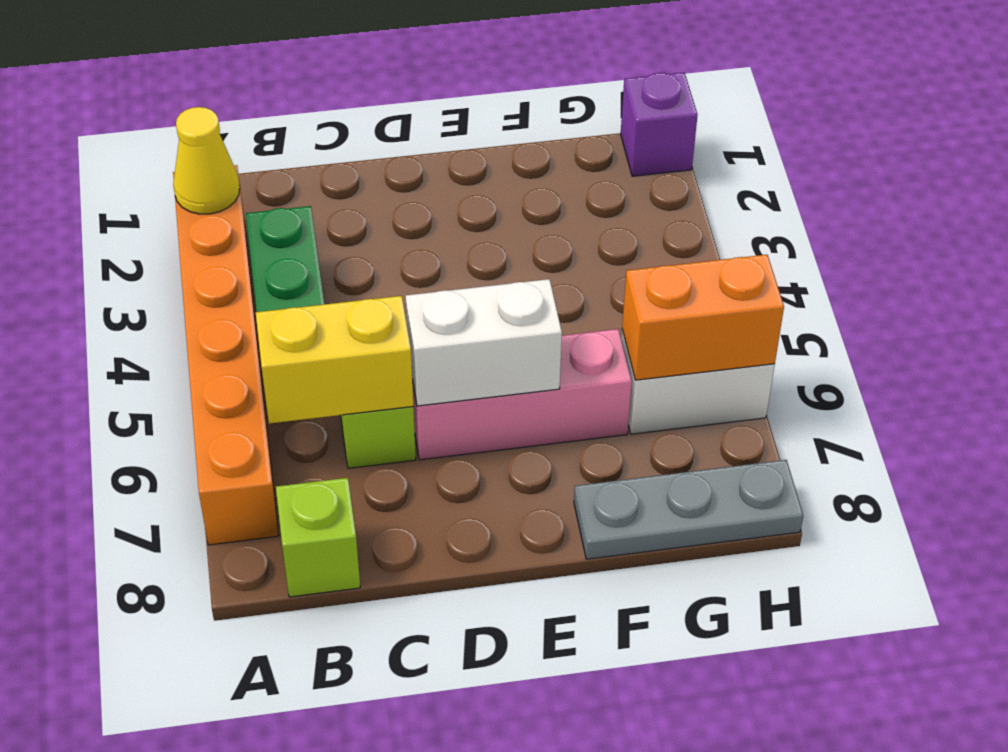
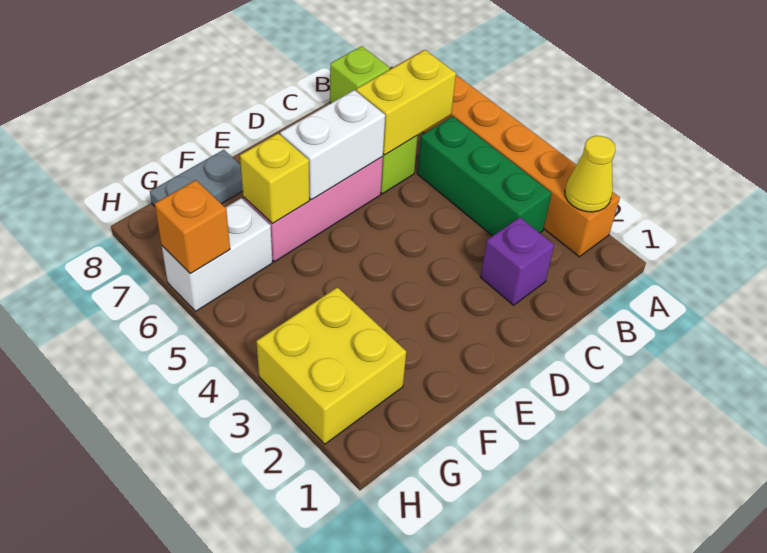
none -> yellow brick F6 level 2
grey plate F8:H8 level 1 -> grey plate F8:G8 level 1
none -> yellow brick G2:H3 level 1
orange brick G6:H6 level 2 -> orange brick H6 level 2
purple brick H1 level 1 -> purple brick C2 level 1

